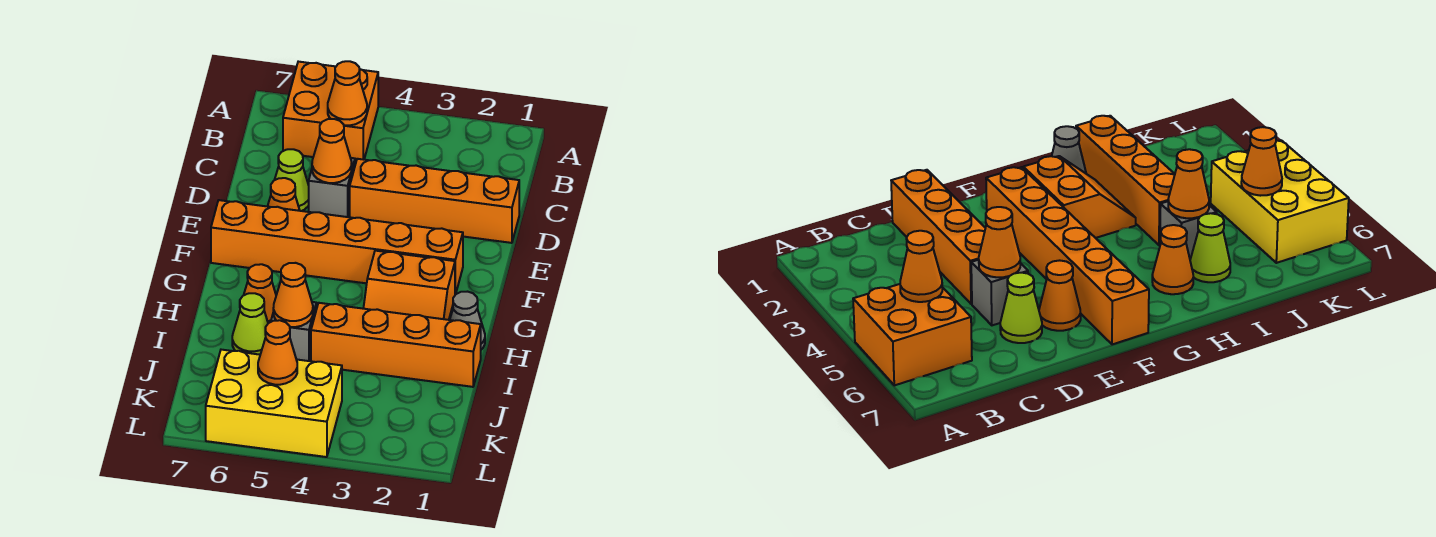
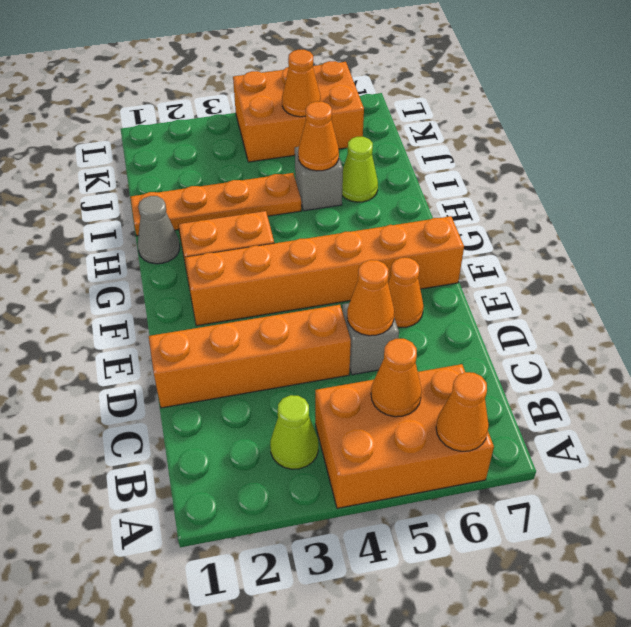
orange brick A5:B6 level 1 -> orange brick A4:B6 level 1
lime cone D6 level 1 -> lime cone B3 level 1
orange cone H6 level 1 -> orange cone A6 level 2
orange brick I1:I4 level 1 -> orange plate I1:I4 level 1
yellow brick K4:L6 level 1 -> orange brick K4:L6 level 1

